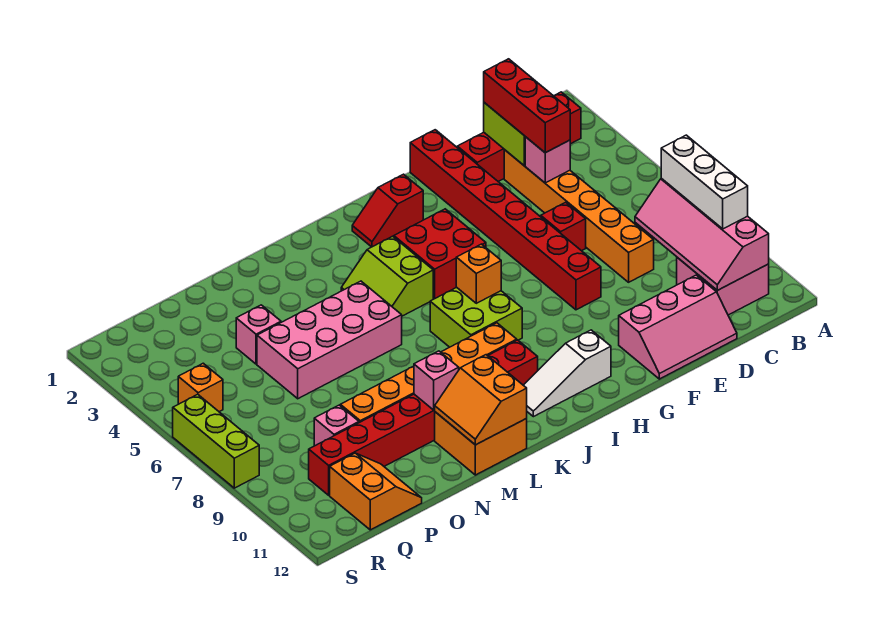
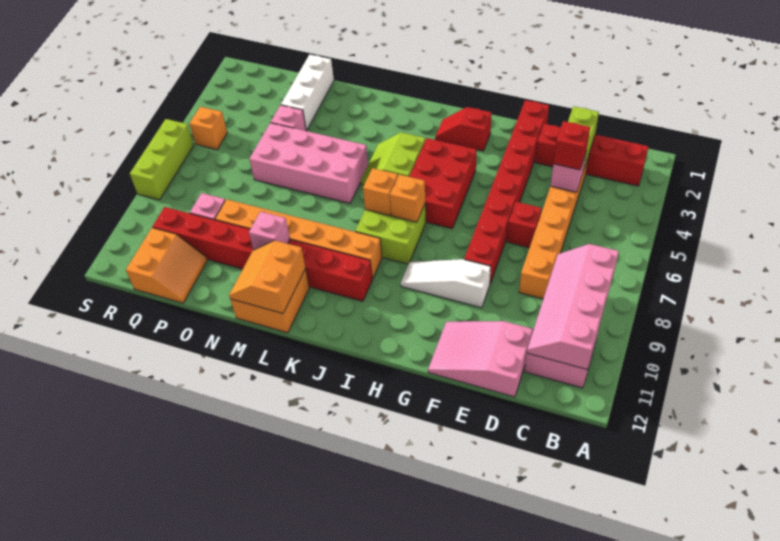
white brick B8:B10 level 3 -> white brick O1:O3 level 1
red brick D2:D4 level 3 -> red brick D4 level 3
pink slope D11:F12 level 1 top 11 -> pink slope D11:F12 level 1 top D
red brick H4:I5 level 1 -> red brick H4:I6 level 1
white slope H11:J11 level 1 top H -> white slope F9:H9 level 1 top F
none -> orange brick J7 level 2

